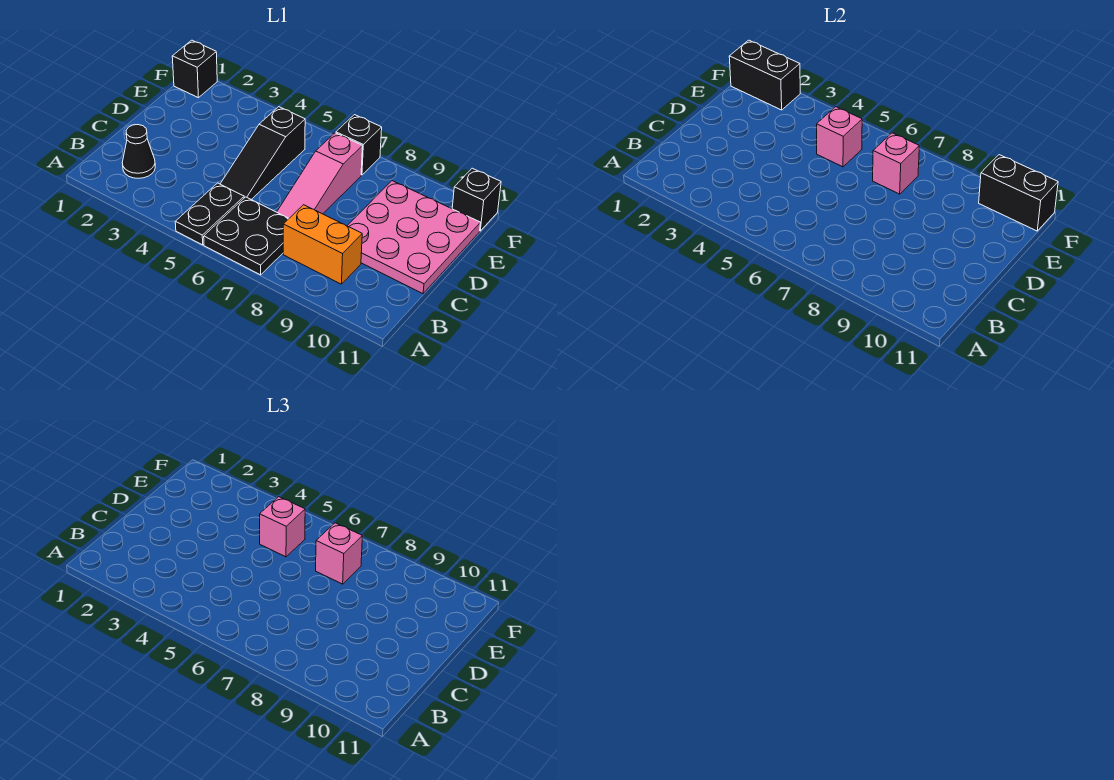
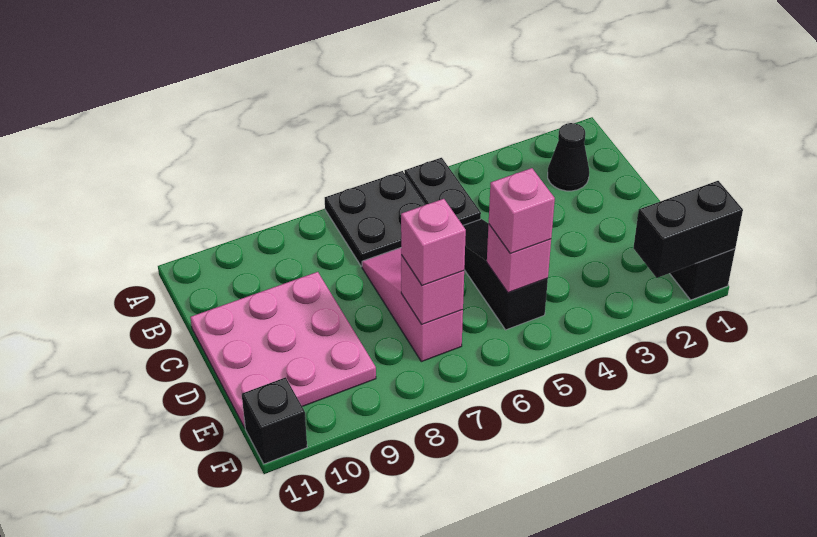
orange brick B8:B9 level 1 -> none
black brick F7 level 1 -> none
black brick F10:F11 level 2 -> none

